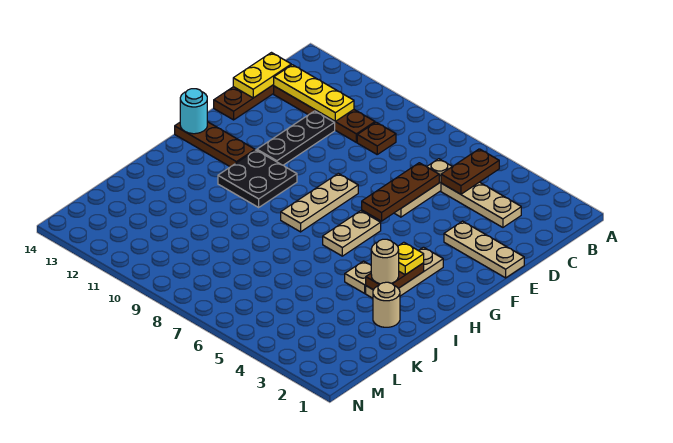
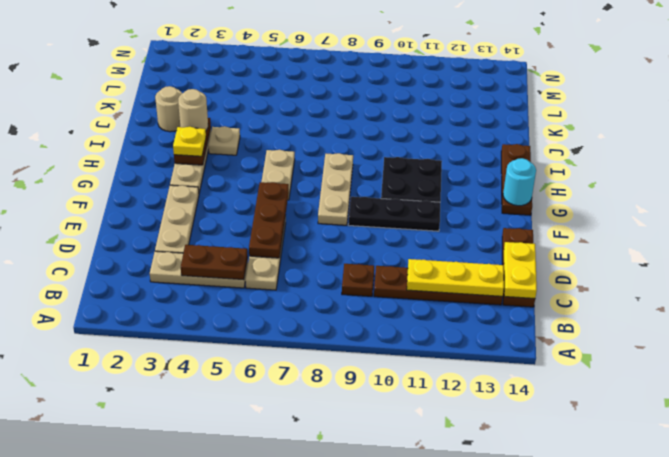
brown plate B5:C5 level 2 -> brown plate C4:C5 level 2
black plate D11:F11 level 1 -> black plate F9:F11 level 1
tan plate E1:E3 level 1 -> tan plate D3:F3 level 1
brown plate G12:G14 level 1 -> brown plate G14:I14 level 1

